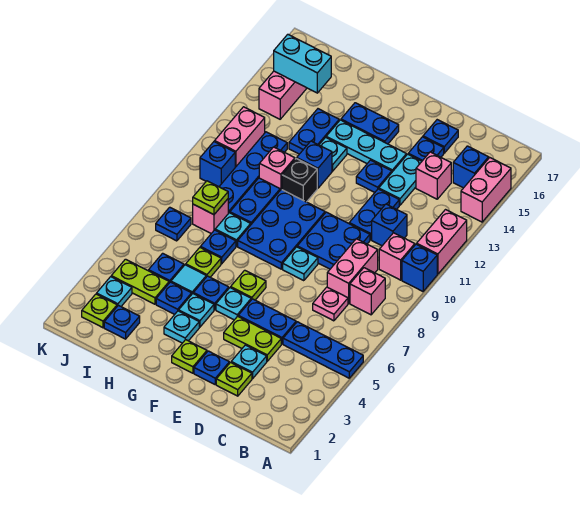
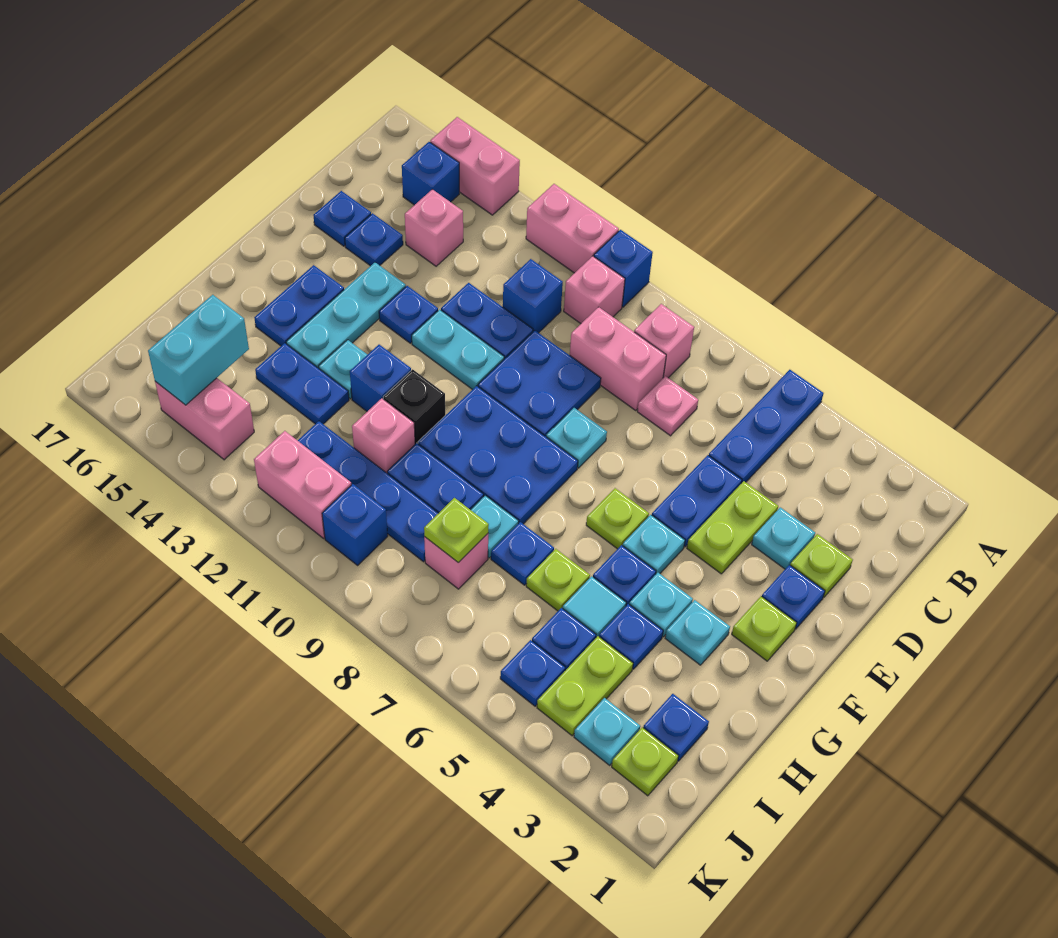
cyan plate D13:D14 level 1 -> cyan plate E11:E12 level 1
blue plate J7 level 1 -> blue plate J5 level 1

